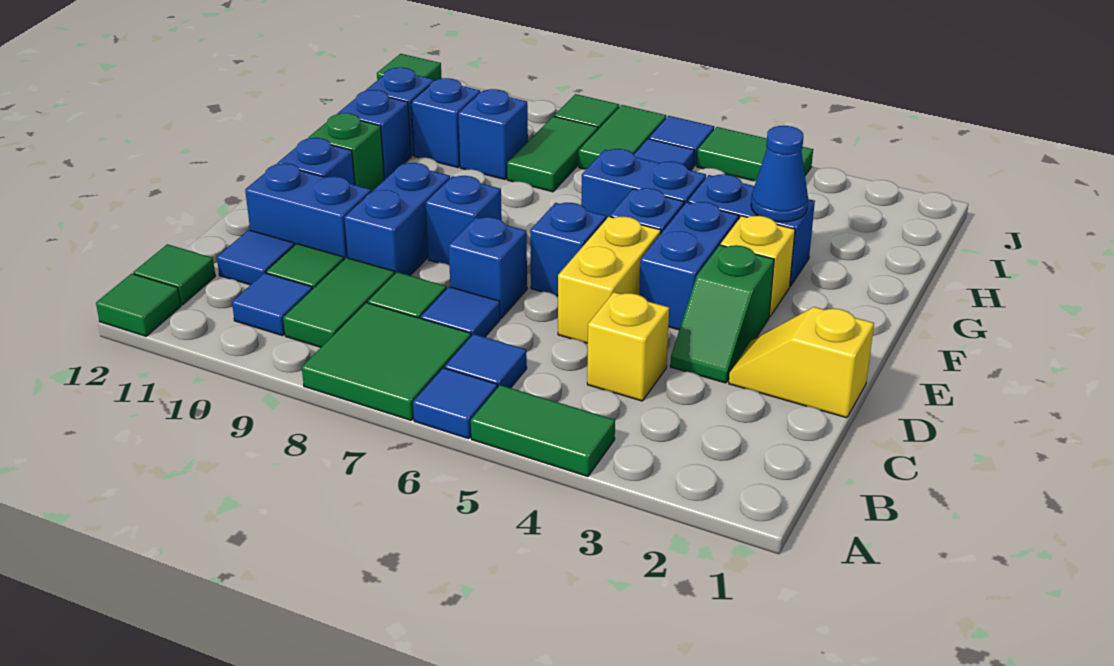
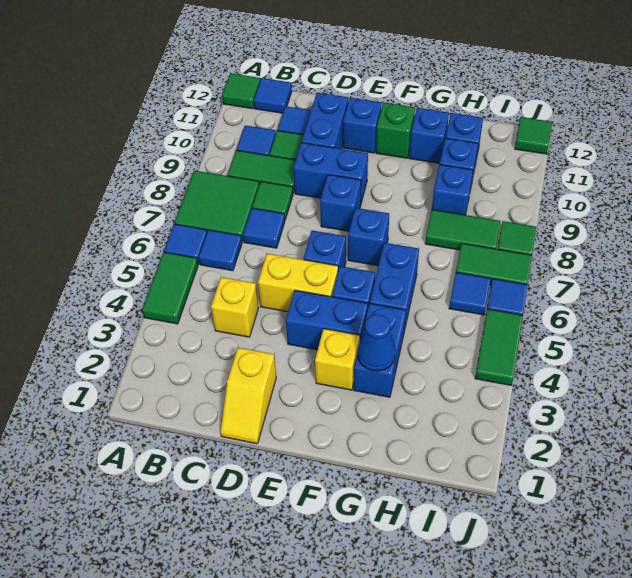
green tile B12 level 1 -> blue tile B12 level 1
yellow slope D1:D2 level 1 top 1 -> yellow slope D1:D2 level 1 top 2
green slope D3:E3 level 1 top E -> none
blue brick D7 level 1 -> blue brick F7 level 1

